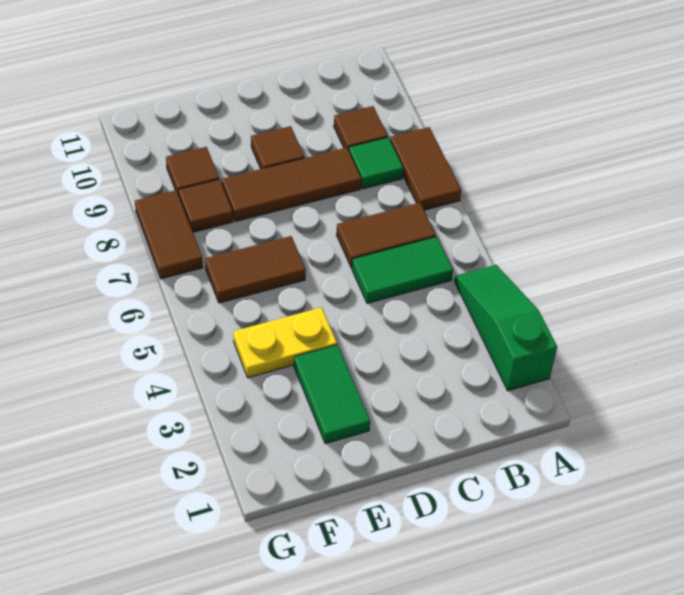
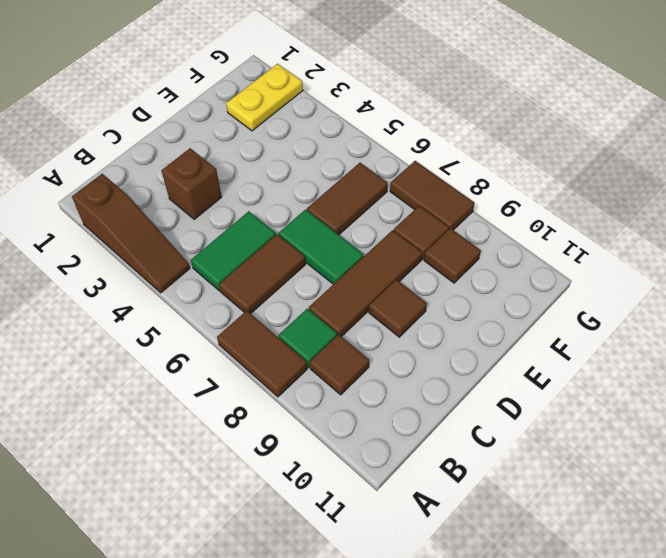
green slope A2:A4 level 1 top 2 -> brown slope A2:A4 level 1 top 2
none -> brown brick C3 level 1
green tile E2:E3 level 1 -> green tile D6:D7 level 1
yellow plate E4:F4 level 1 -> yellow plate F2:G2 level 1

